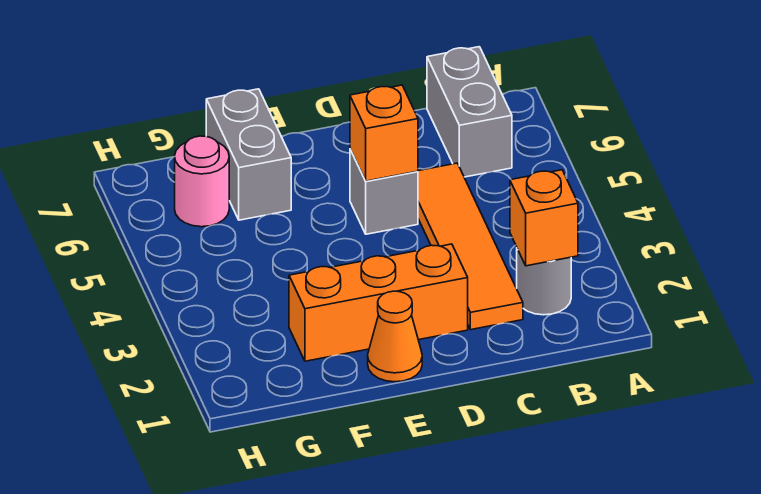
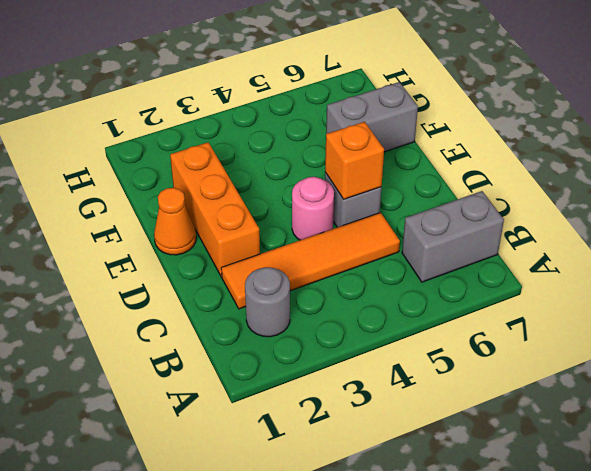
orange brick B2 level 2 -> none
pink round brick G6 level 1 -> pink round brick D4 level 1

